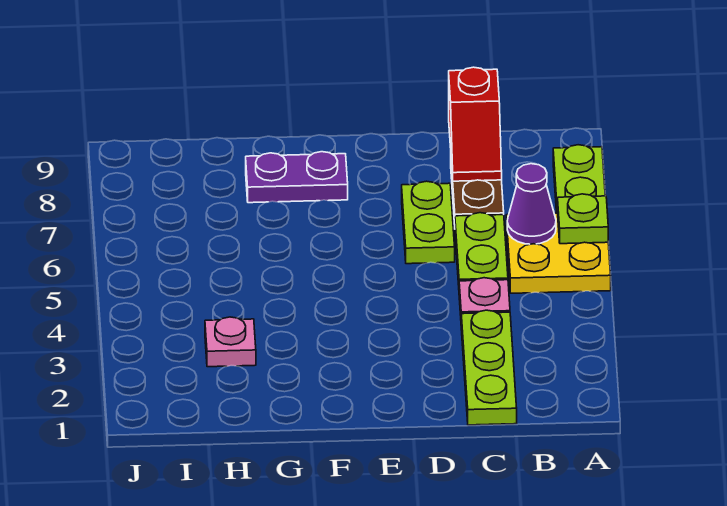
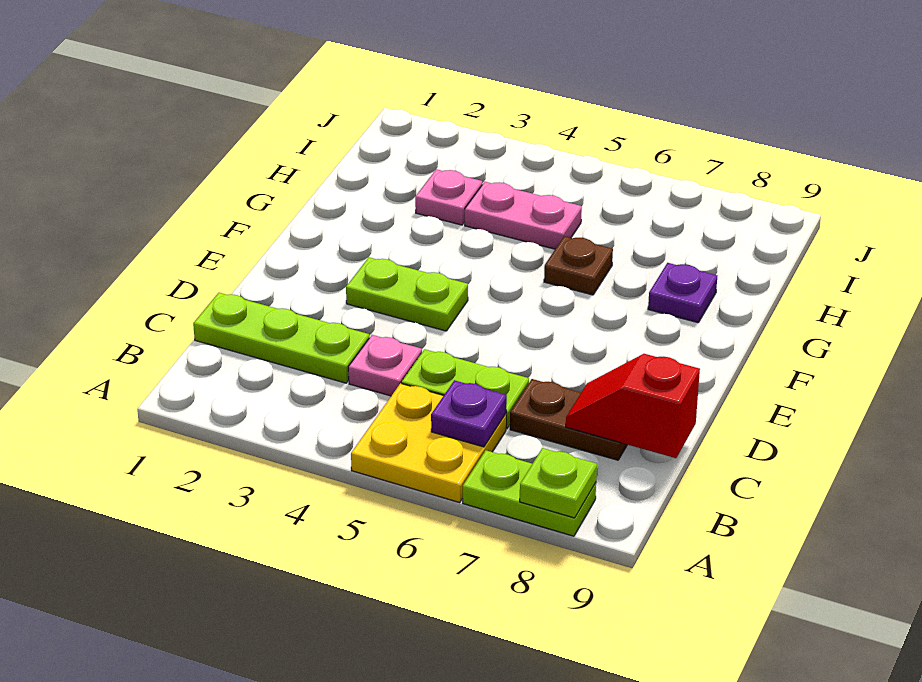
lime plate A6 level 2 -> lime plate A8 level 2
purple cone B6 level 2 -> purple plate B6 level 2
lime plate D6:D7 level 1 -> lime plate E3:E4 level 1
purple plate F8:G8 level 1 -> purple plate G8 level 1
none -> brown plate G6 level 1
none -> pink plate H4:H5 level 1

